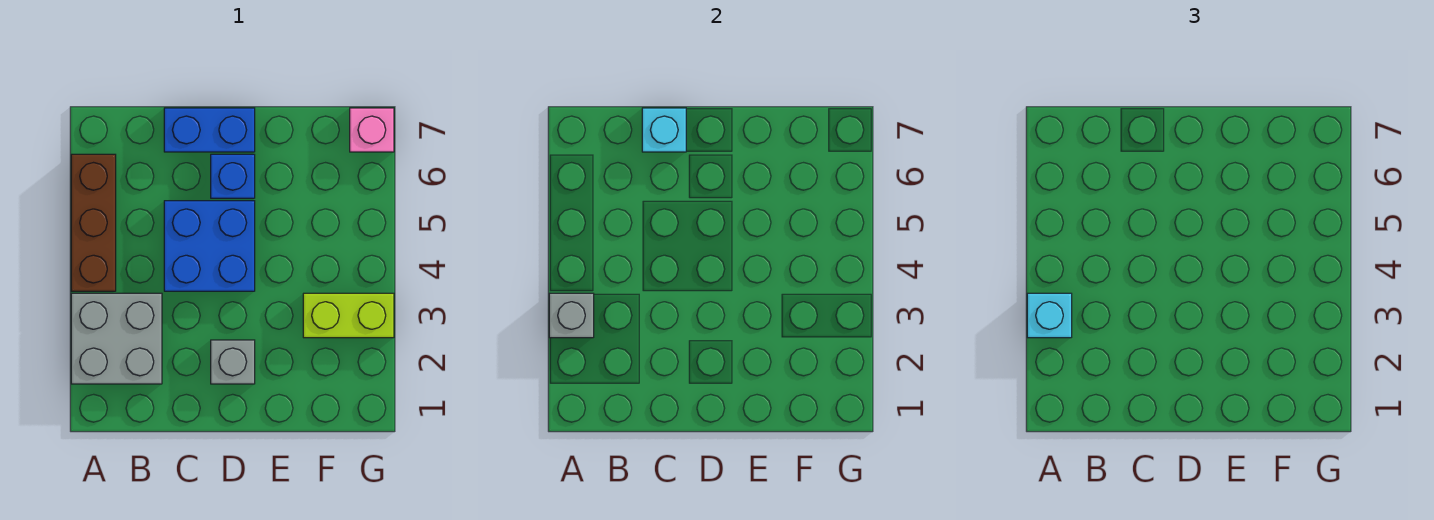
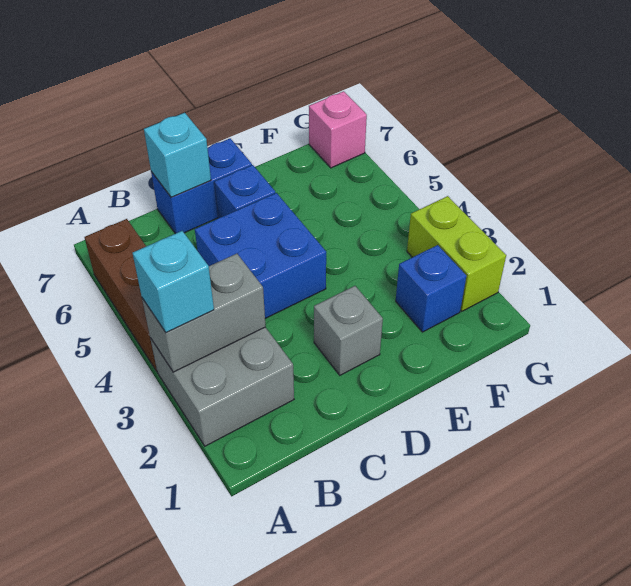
grey brick A3 level 2 -> grey brick A3:B3 level 2
none -> blue brick F2 level 1
lime brick F3:G3 level 1 -> lime brick G2:G3 level 1

